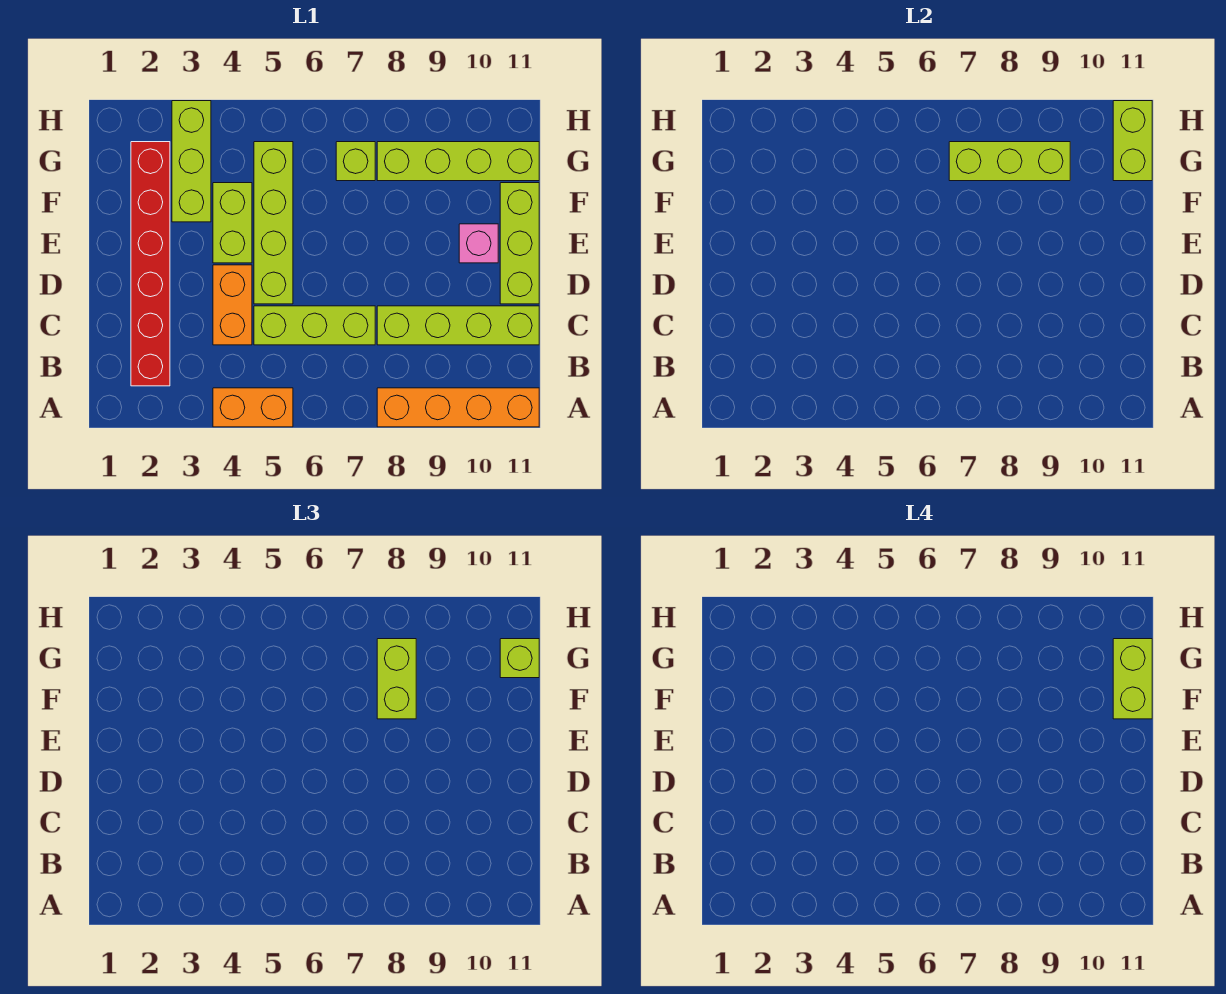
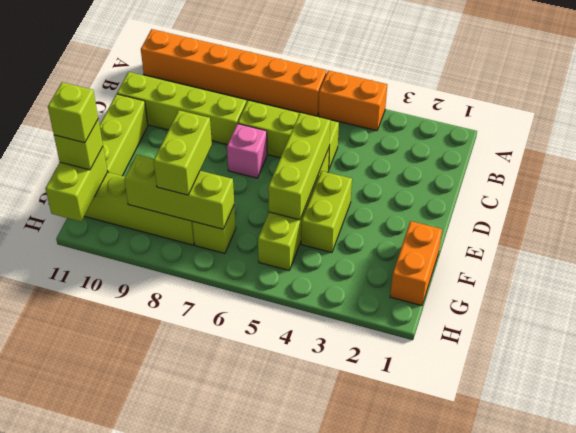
orange brick A8:A11 level 1 -> orange brick A6:A11 level 1
red brick B2:G2 level 1 -> none
orange brick C4:D4 level 1 -> orange brick F1:G1 level 1
pink brick E10 level 1 -> pink brick D7 level 1
lime brick F3:H3 level 1 -> lime brick D5:F5 level 2
lime brick F11:G11 level 4 -> lime brick G11 level 4

